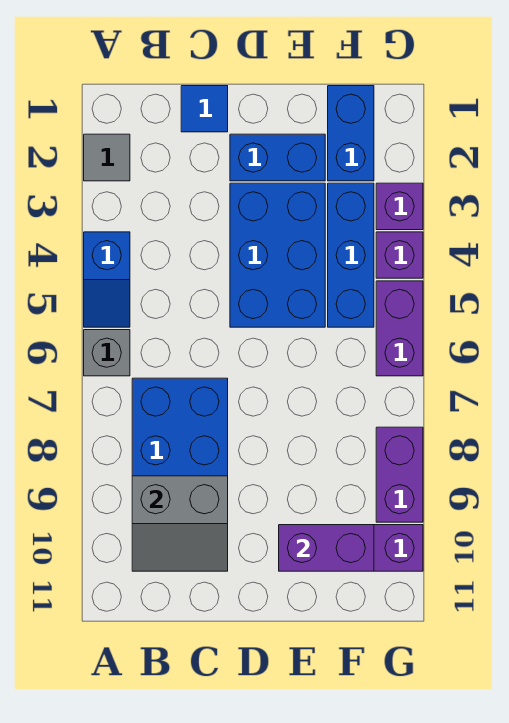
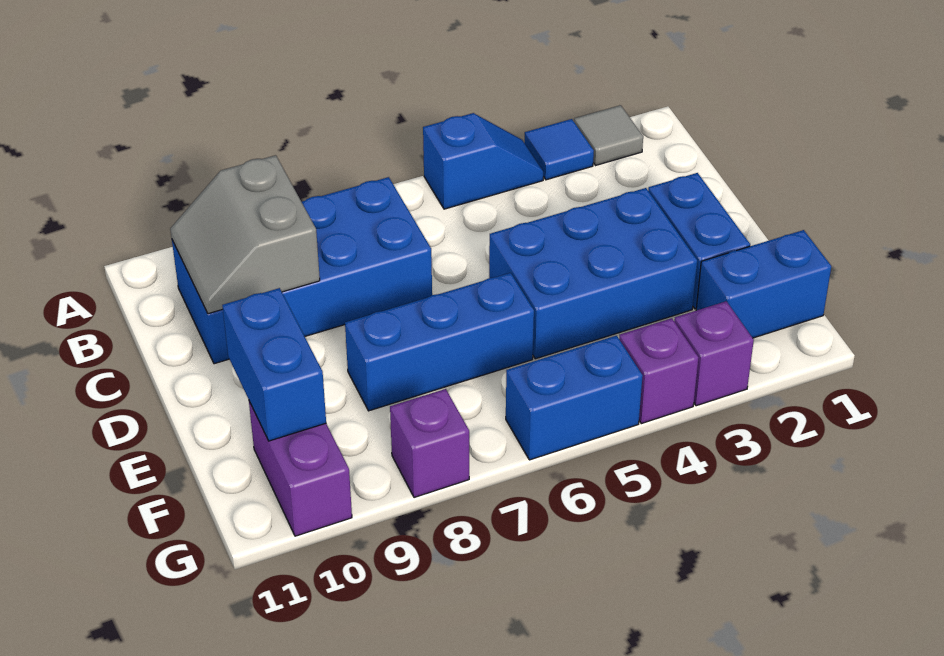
blue slope A4:A5 level 1 top 4 -> blue slope A4:A5 level 1 top 5
grey brick A6 level 1 -> none
blue tile C1 level 1 -> blue tile A3 level 1
purple brick E10:F10 level 2 -> blue brick E10:F10 level 2
blue brick F3:F5 level 1 -> blue brick E6:E8 level 1
purple brick G5:G6 level 1 -> blue brick G5:G6 level 1
purple brick G8:G9 level 1 -> purple brick G8 level 1

